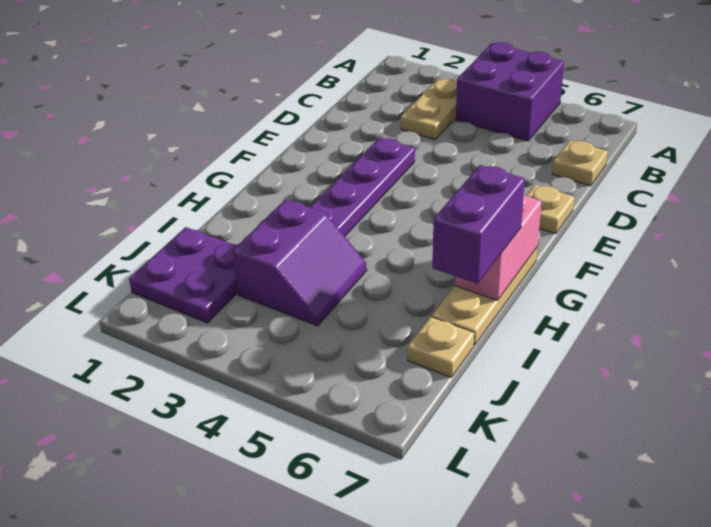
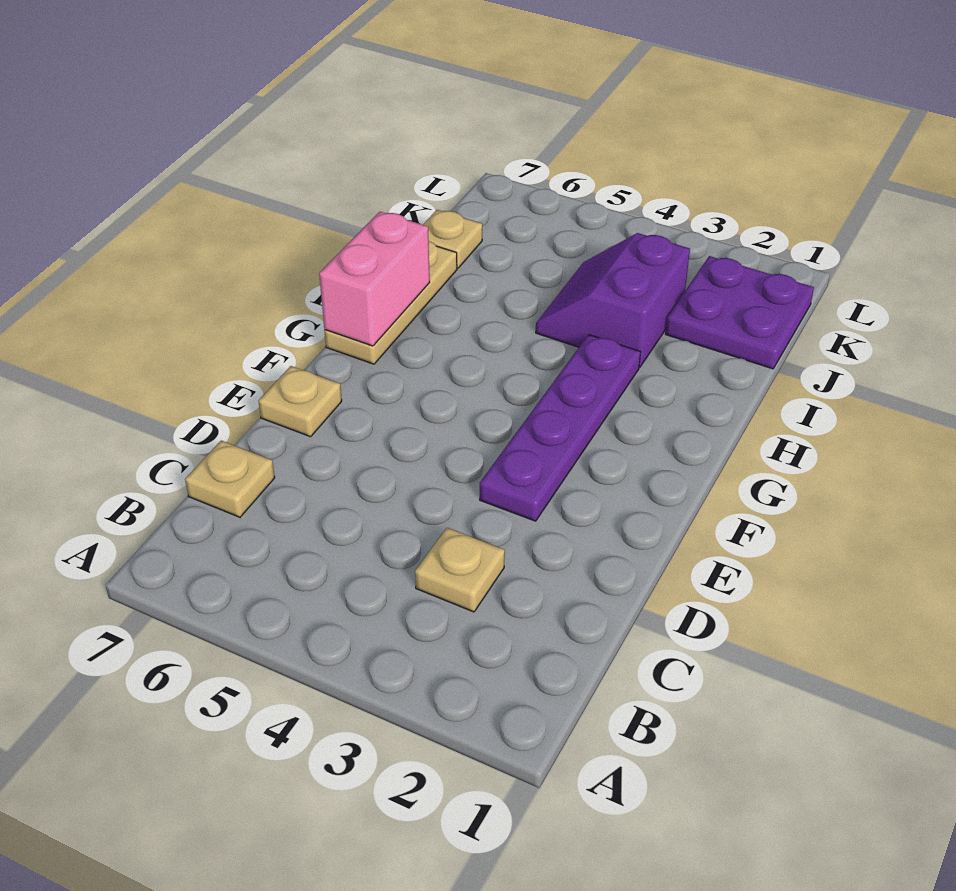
purple brick A4:B5 level 1 -> none
tan plate B3:C3 level 1 -> tan plate C3 level 1
purple brick H7:I7 level 3 -> none

